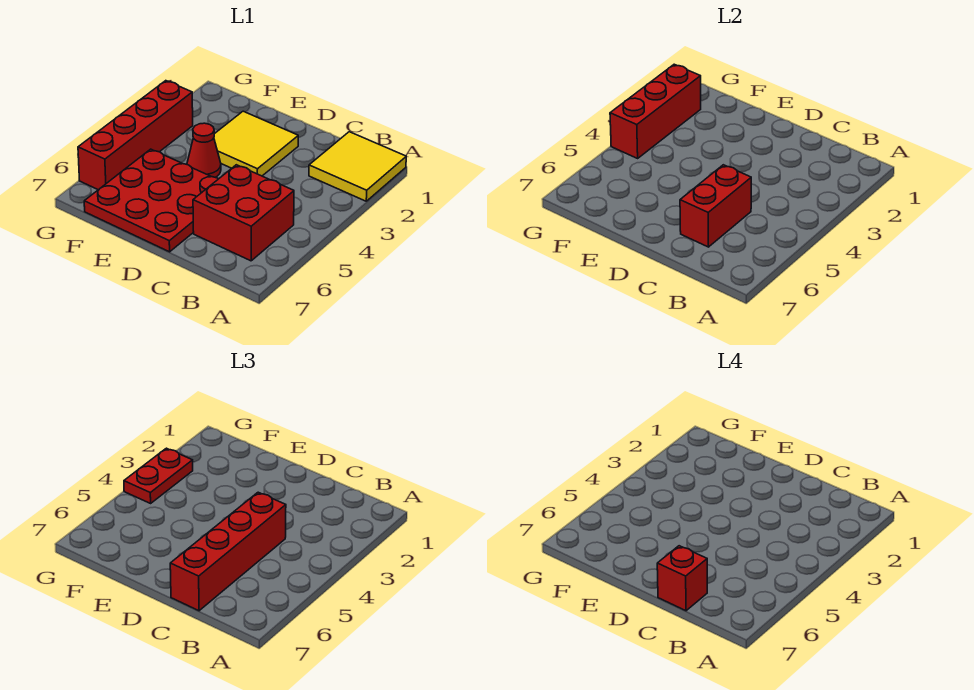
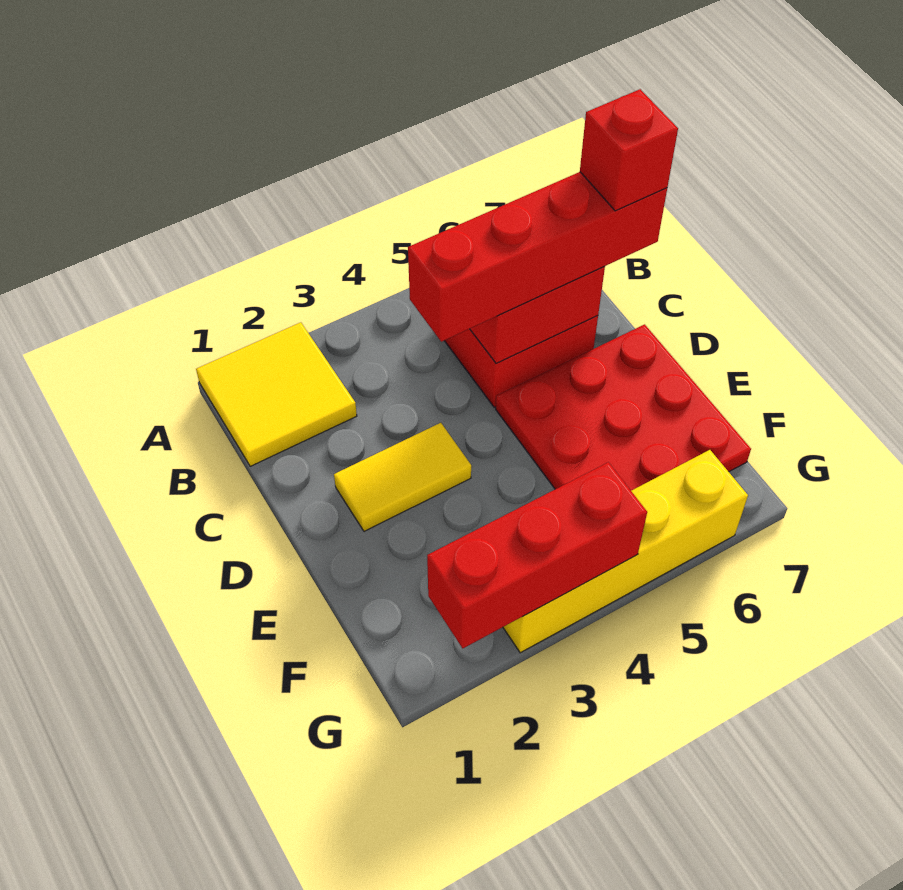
yellow tile D2:E3 level 1 -> yellow tile D2:D3 level 1
red cone E4 level 1 -> none
red brick G3:G6 level 1 -> yellow brick G3:G6 level 1
red plate G3:G4 level 3 -> none

